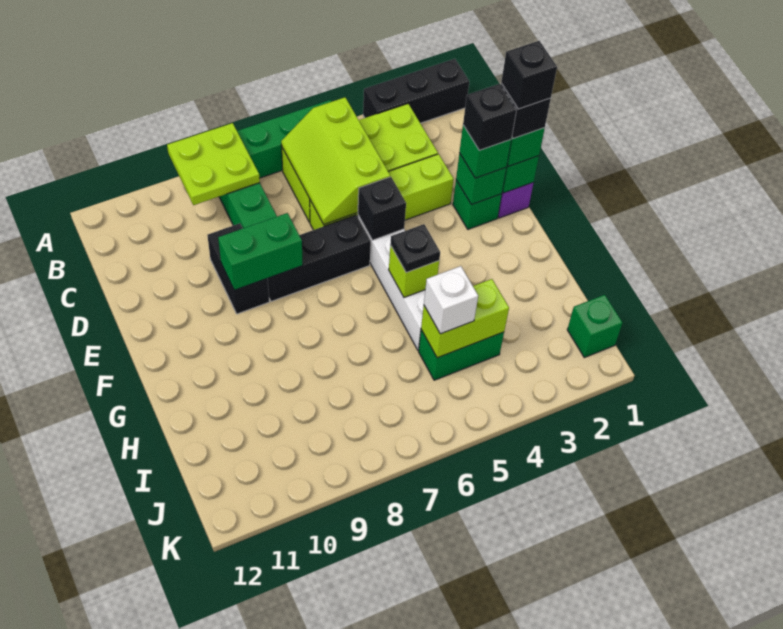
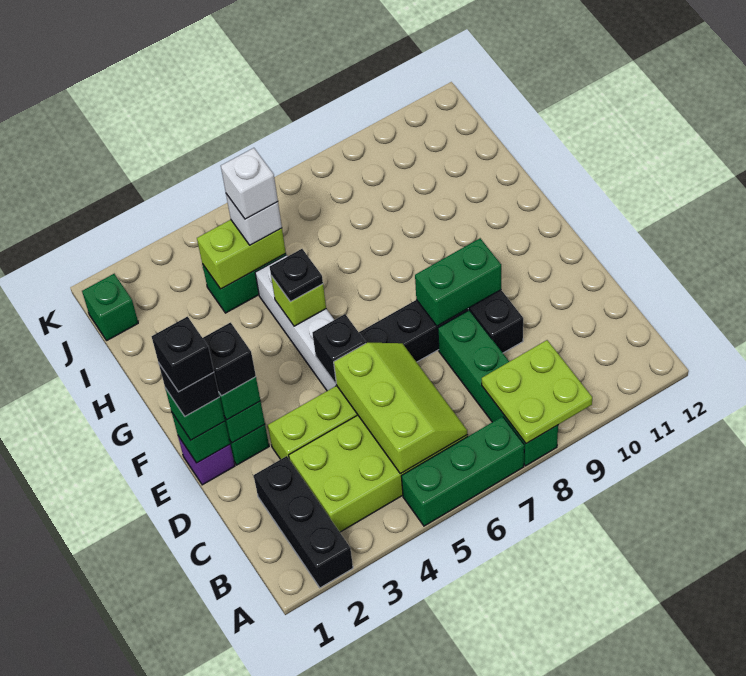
black brick A1:A3 level 1 -> black brick A2:C2 level 1
none -> white brick I5 level 4

